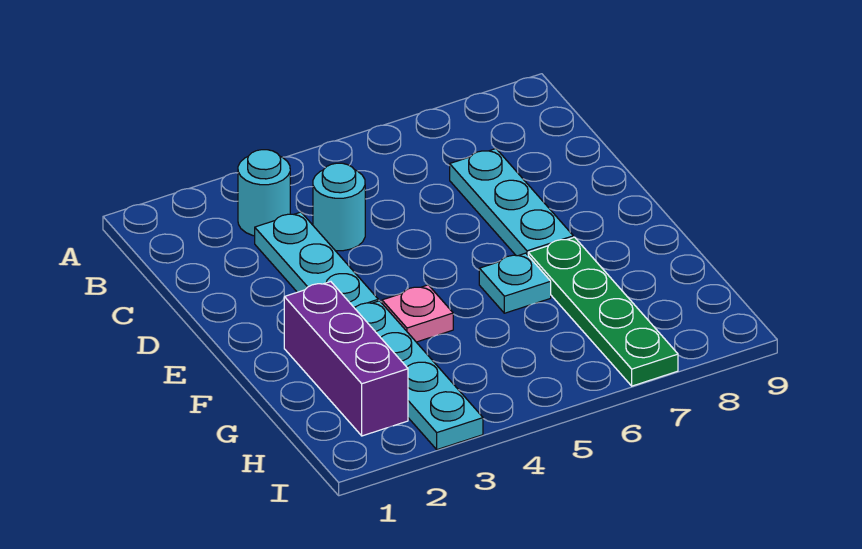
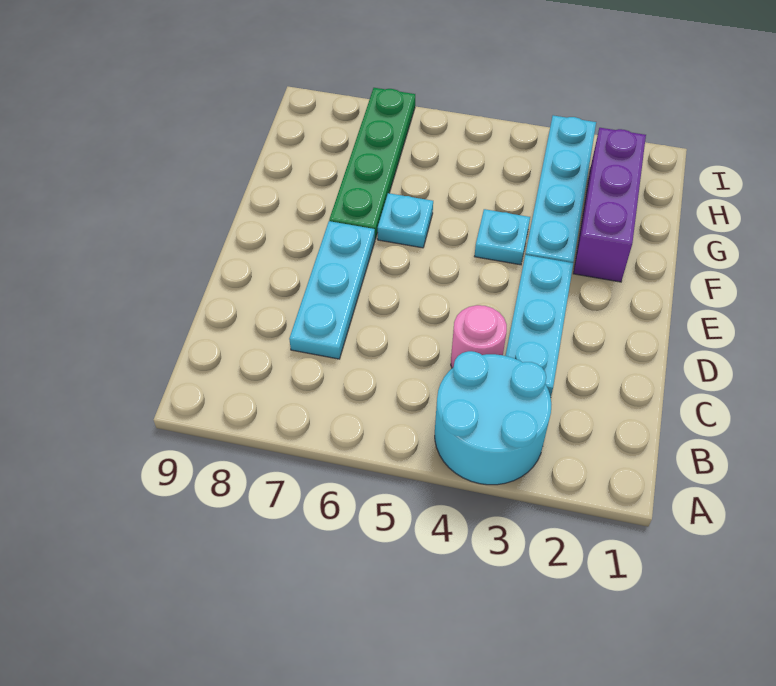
cyan round brick B3 level 1 -> cyan round brick A3:B4 level 1
cyan round brick C4 level 1 -> pink round brick C4 level 1
pink plate F4 level 1 -> cyan plate F4 level 1

